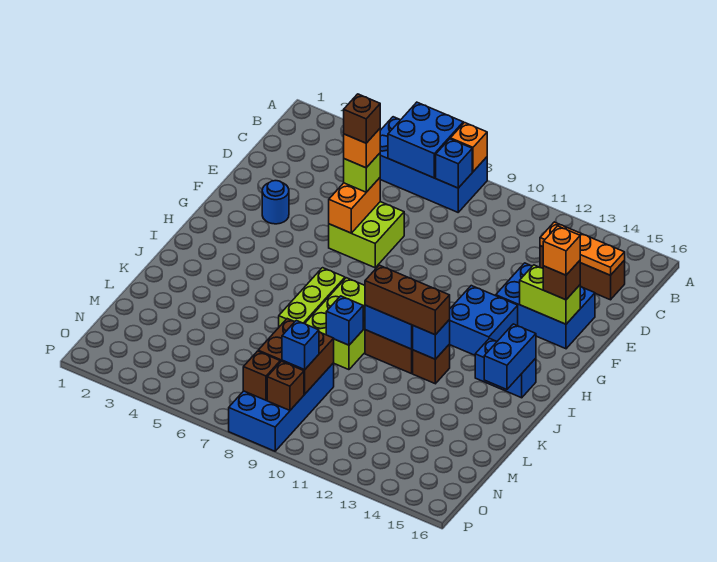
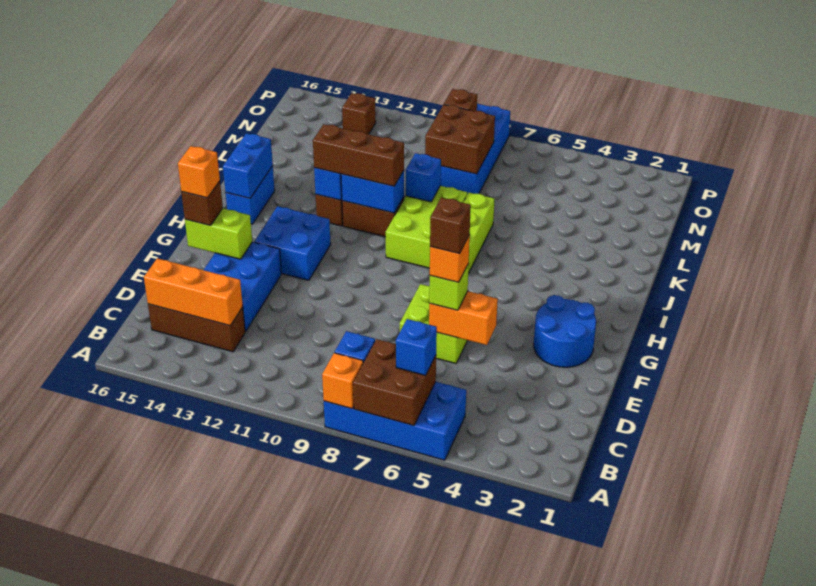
blue brick A6:B7 level 2 -> brown brick A6:B7 level 2
orange plate C13:C15 level 2 -> orange brick C13:C15 level 2
orange brick E6:F6 level 2 -> orange brick E5:E6 level 2
blue brick E13:F15 level 1 -> blue brick D13:F14 level 1
blue round brick F3 level 1 -> blue round brick F2:G3 level 1
blue brick I14:I15 level 1 -> blue brick I15:J15 level 1
blue brick N9 level 3 -> blue brick B6 level 3
brown brick O8 level 2 -> brown brick O13 level 1

